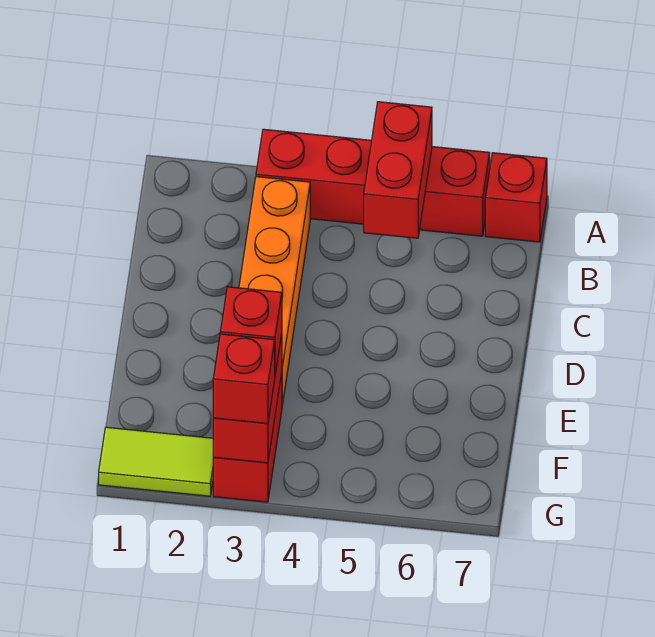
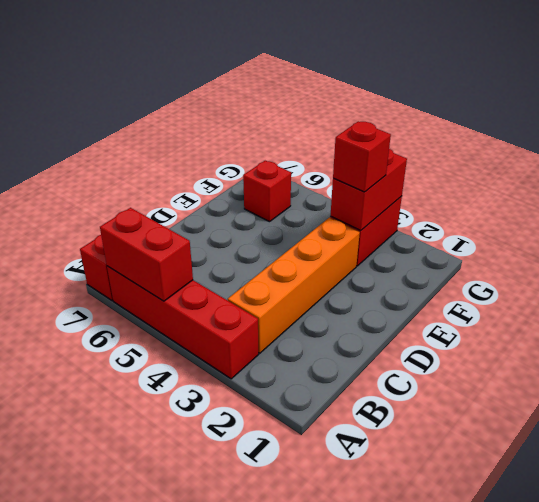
red brick A5:B5 level 2 -> red brick A5:A6 level 2
lime tile G1:G2 level 1 -> none
red brick G3 level 3 -> red brick F6 level 1

